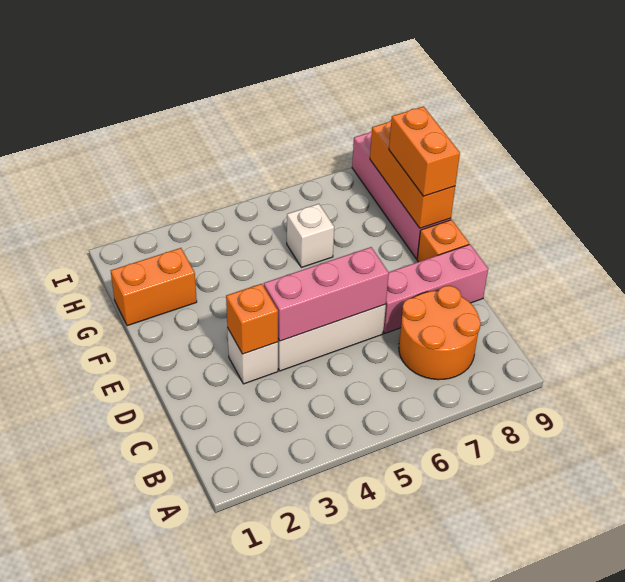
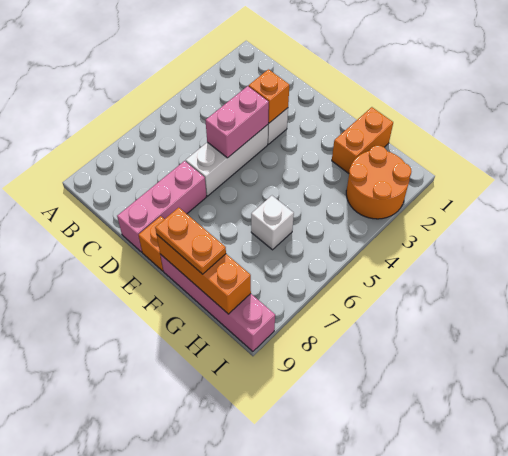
orange round brick B7:C8 level 1 -> orange round brick H2:I3 level 1
pink brick D4:D6 level 2 -> pink brick D4:D5 level 2
orange brick F9:G9 level 3 -> orange plate F9:G9 level 3

